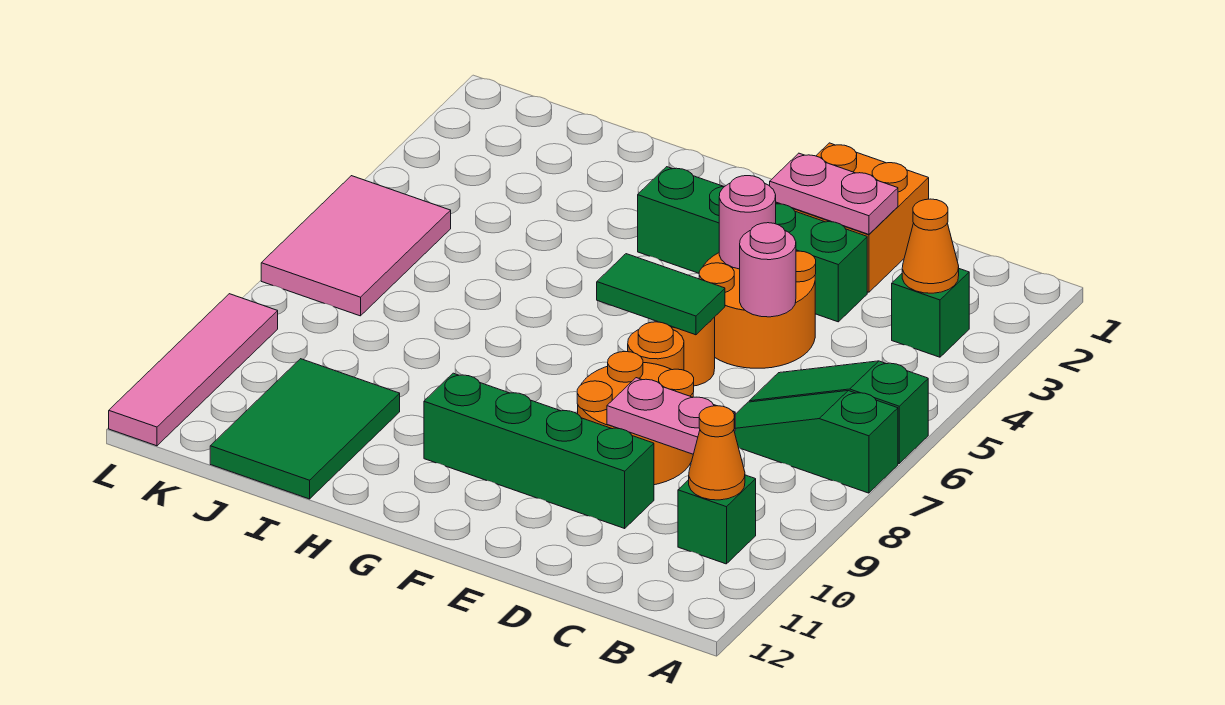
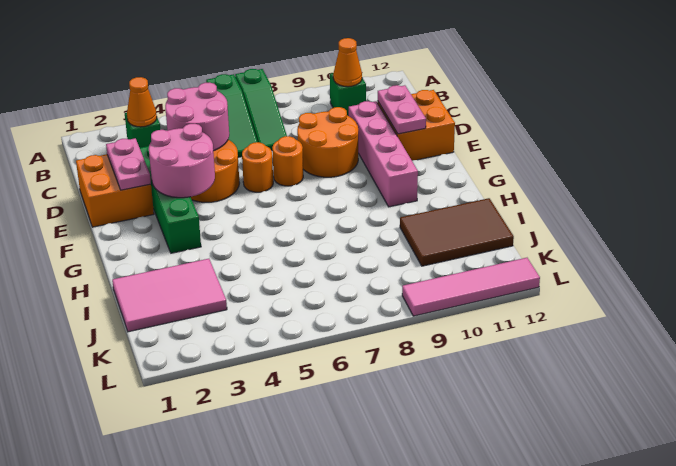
pink plate C9:D9 level 2 -> pink plate D11:E11 level 2
pink round brick D5 level 2 -> pink round brick C4:D5 level 2
green brick D10:G10 level 1 -> pink brick D10:G10 level 1
none -> orange brick D11:E12 level 1
pink round brick E4 level 2 -> pink round brick E3:F4 level 2
green tile E6:F6 level 2 -> none
green tile I10:J12 level 1 -> brown tile I10:J12 level 1
pink tile K5:L7 level 1 -> pink tile I1:J3 level 1

